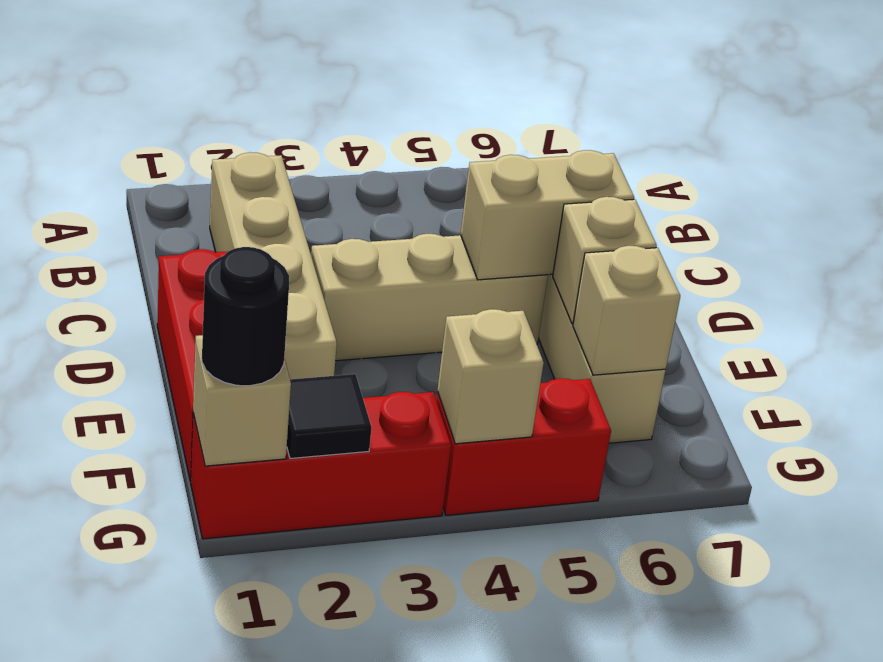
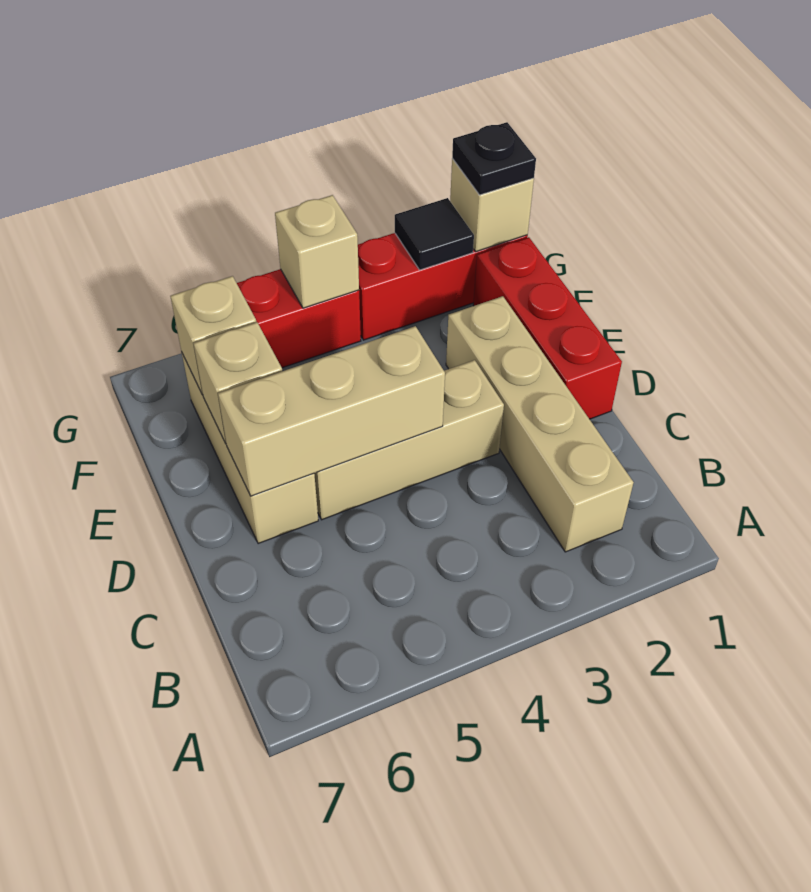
tan brick D5:D6 level 2 -> tan brick D4:D6 level 2
black round brick G1 level 3 -> black plate G1 level 3

